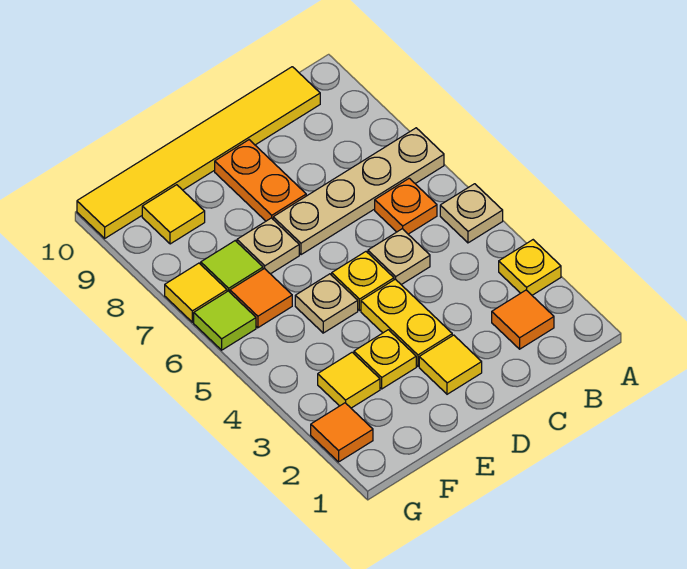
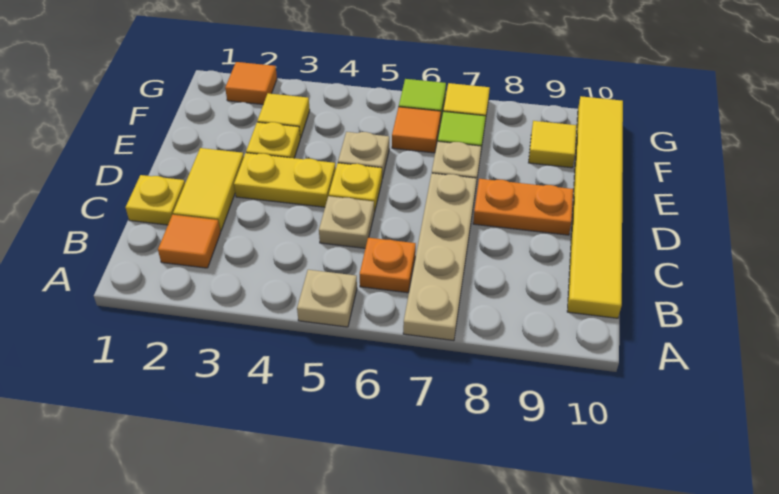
yellow plate A3 level 1 -> yellow plate C1 level 1
yellow tile D2 level 1 -> yellow tile C2:D2 level 1

